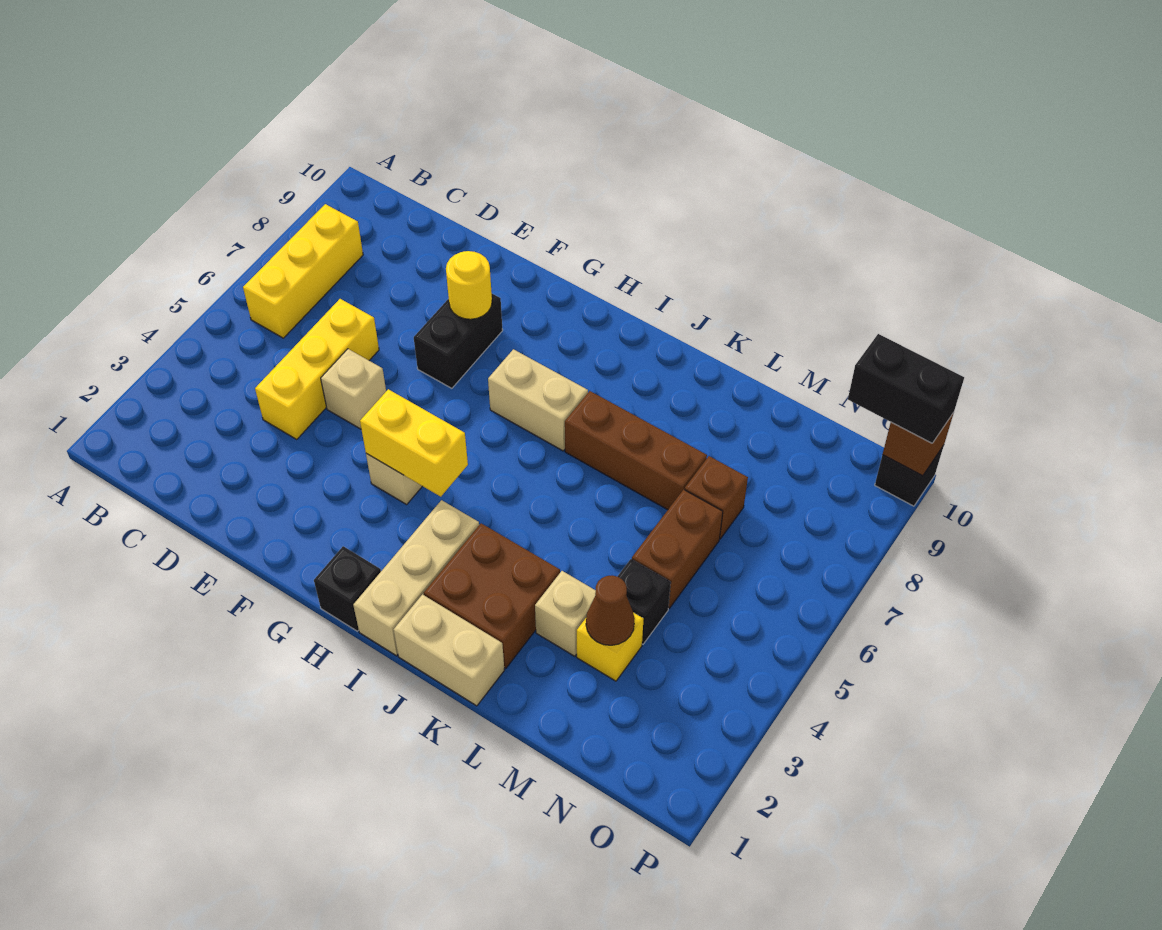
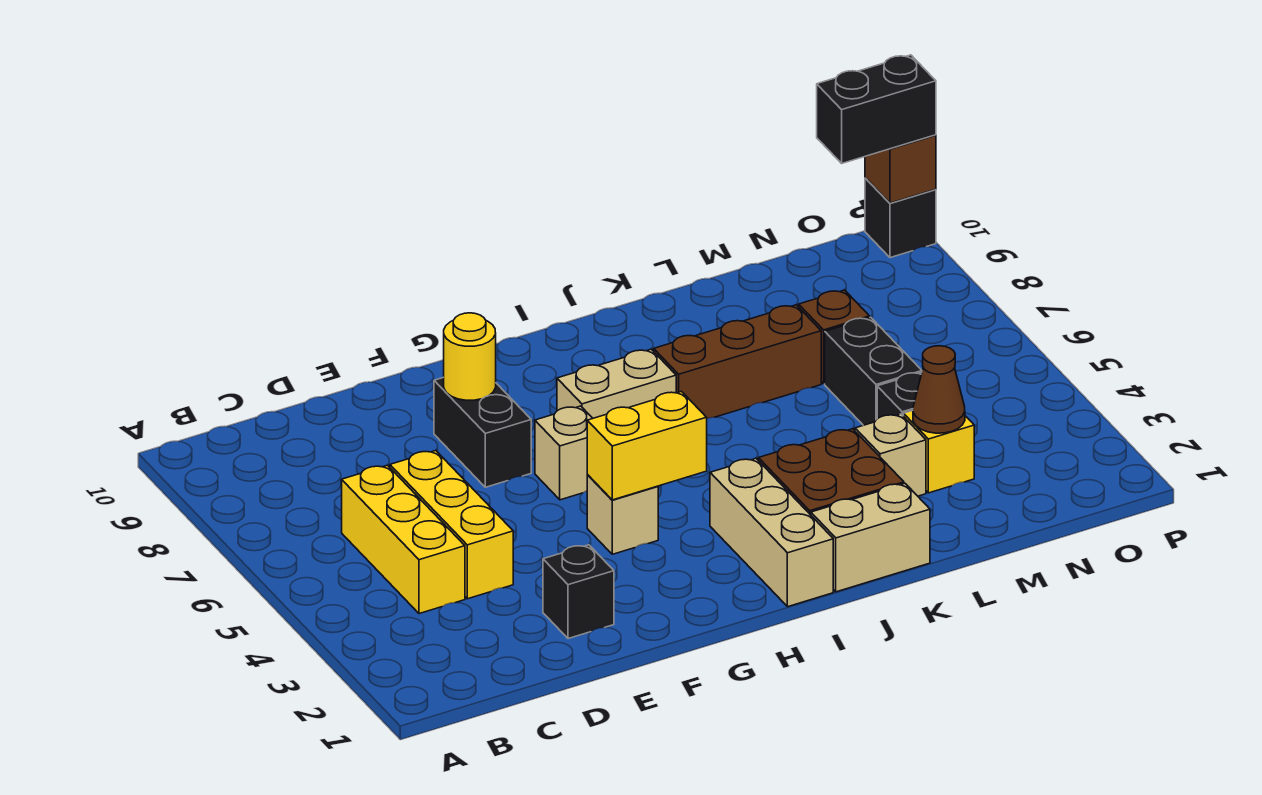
yellow brick B6:B8 level 1 -> yellow brick C4:C6 level 1
tan brick E5 level 1 -> tan brick G6 level 1
black brick H1 level 1 -> black brick E2 level 1
brown brick M5:M6 level 1 -> black brick M5:M6 level 1

